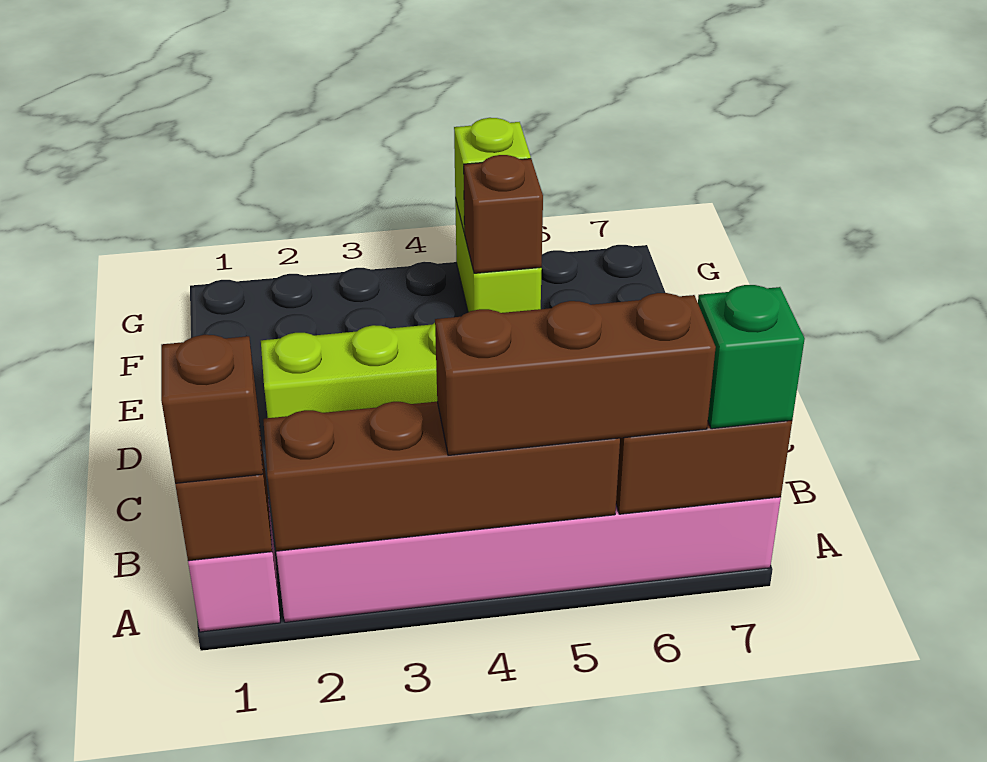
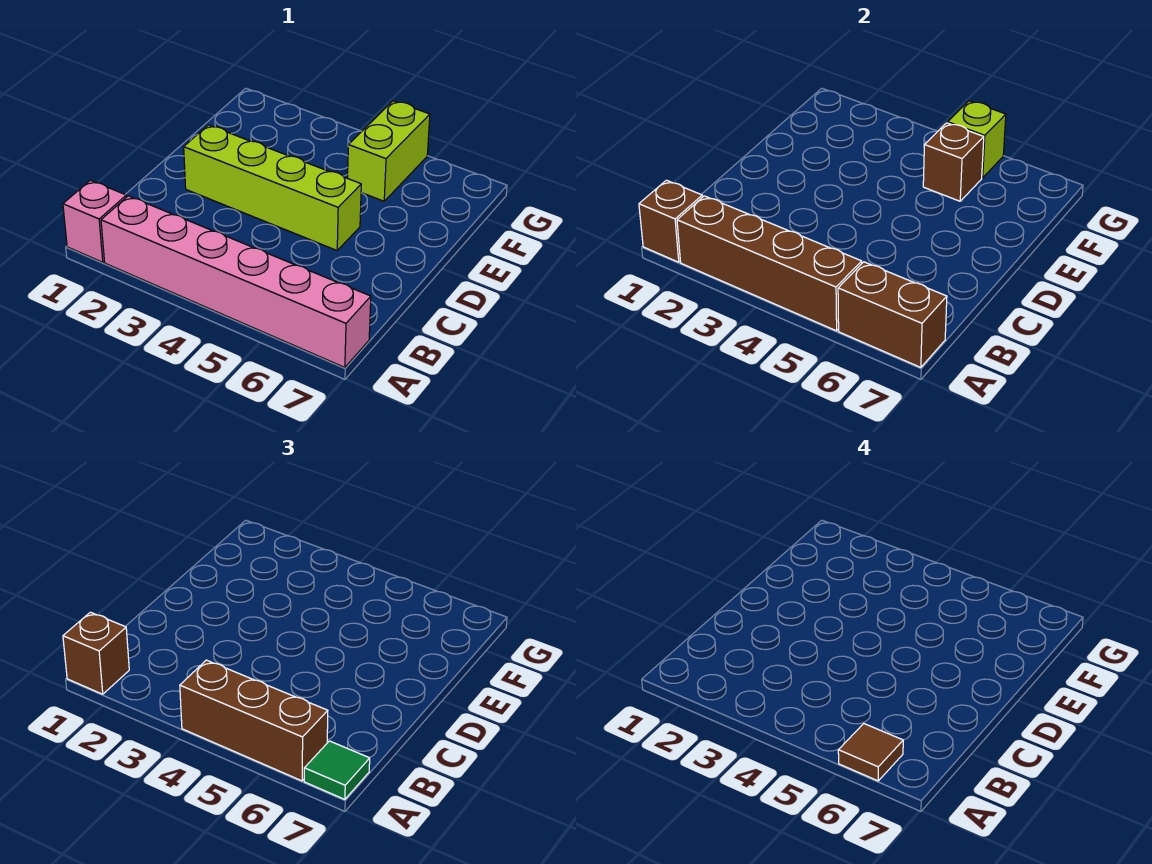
none -> brown tile A6 level 4
green brick A7 level 3 -> green tile A7 level 3

